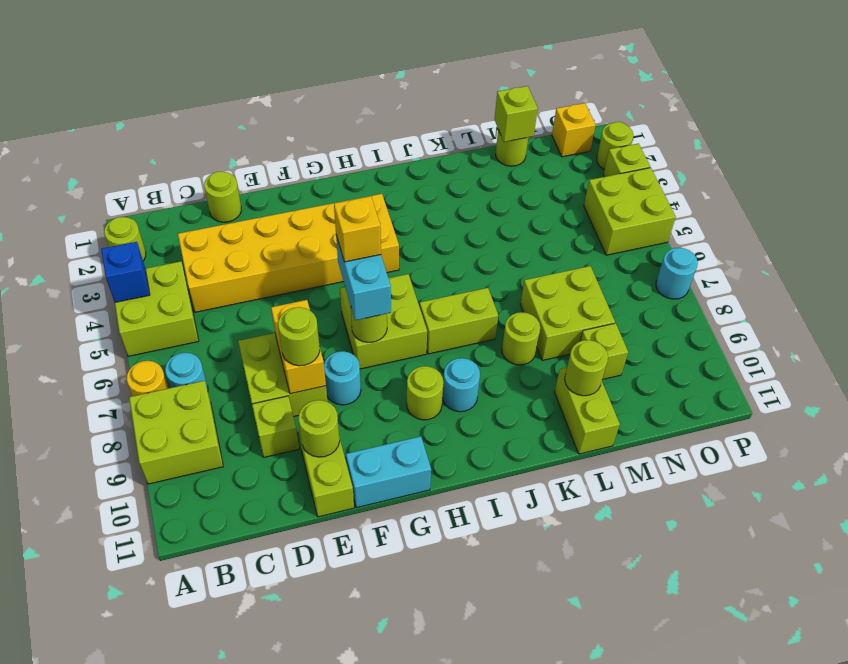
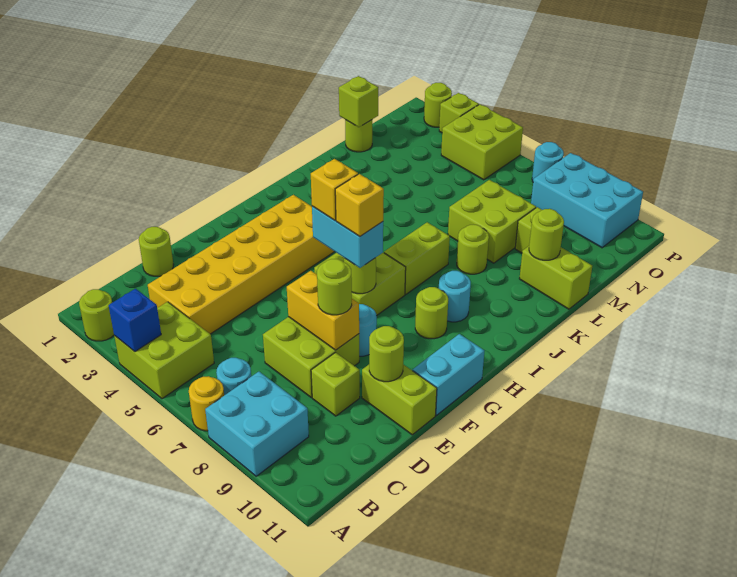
lime brick A8:B9 level 1 -> cyan brick A8:B9 level 1
yellow brick O1 level 1 -> yellow brick G7 level 4
none -> cyan brick O8:P10 level 1

